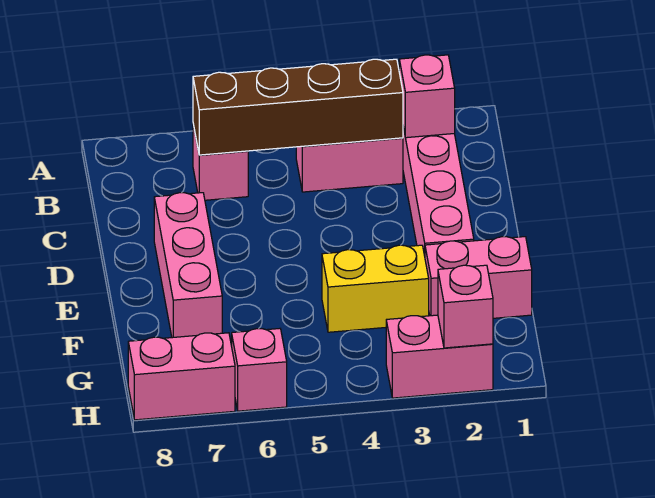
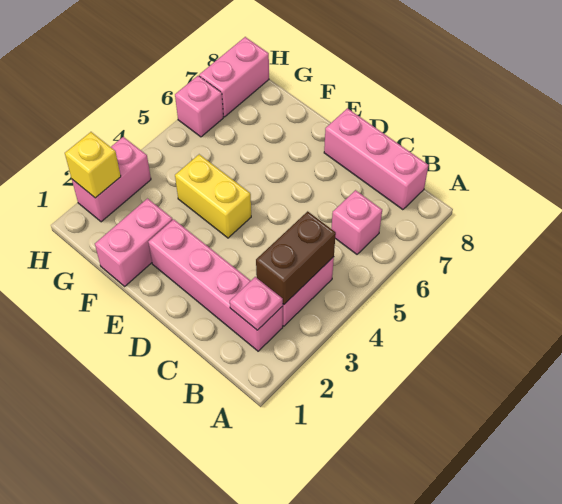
pink brick B2 level 2 -> pink plate B2 level 2
brown brick B3:B6 level 2 -> brown brick B3:B4 level 2
pink brick D7:F7 level 1 -> pink brick B8:D8 level 1
yellow brick F3:F4 level 1 -> yellow brick E4:F4 level 1
pink brick H2 level 2 -> yellow brick H2 level 2

